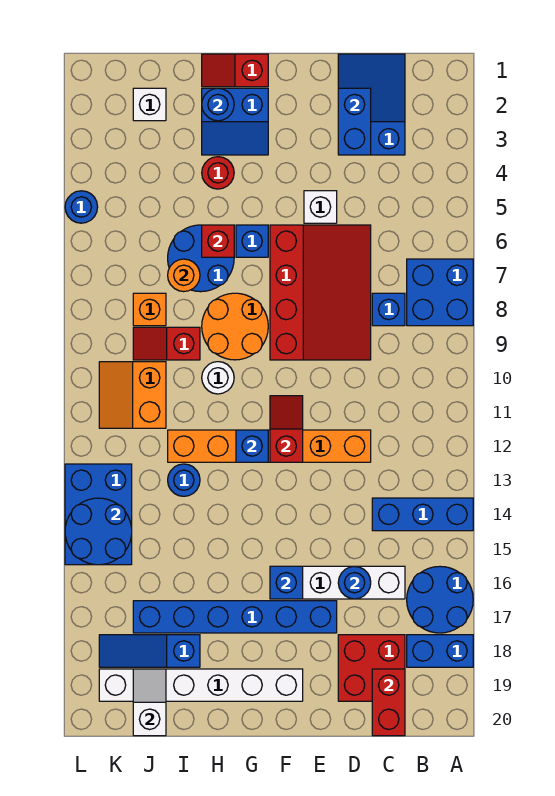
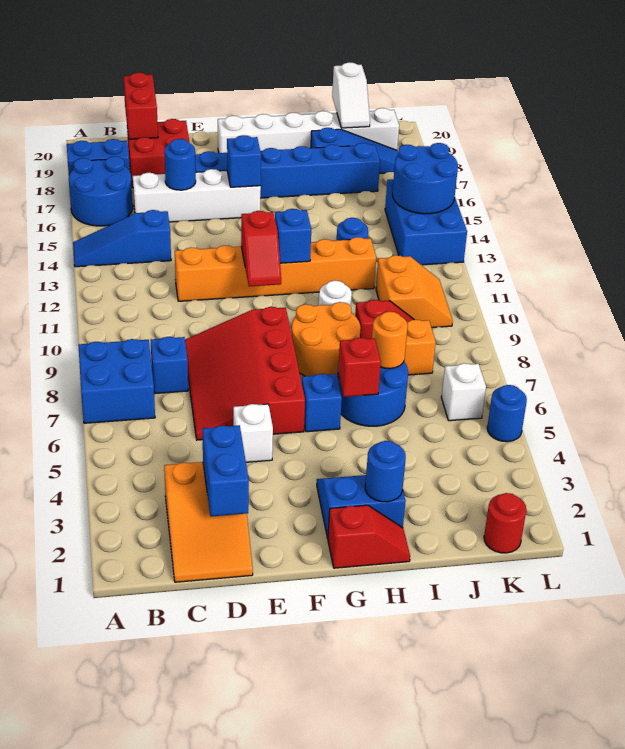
blue brick A14:C14 level 1 -> blue slope A14:C14 level 1 top C
blue slope C1:D3 level 1 top 3 -> orange slope C1:D3 level 1 top 3
red round brick H4 level 1 -> red round brick K1 level 1
white brick J2 level 1 -> white brick K6 level 1

